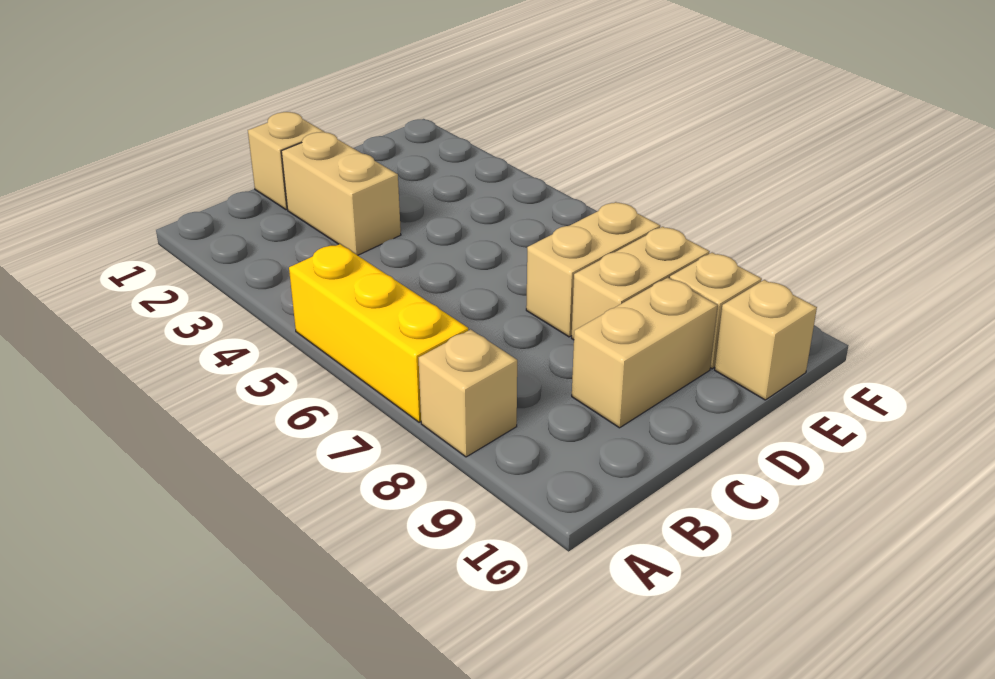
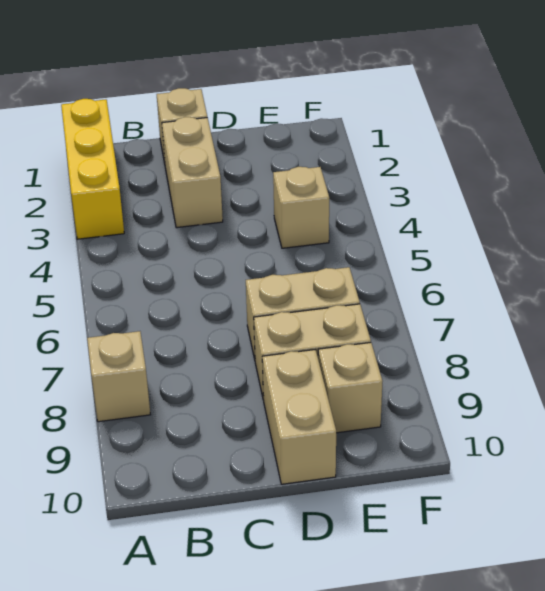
yellow brick A5:A7 level 1 -> yellow brick A1:A3 level 1
tan brick C9:D9 level 1 -> tan brick D9:D10 level 1
tan brick E10 level 1 -> tan brick E4 level 1

